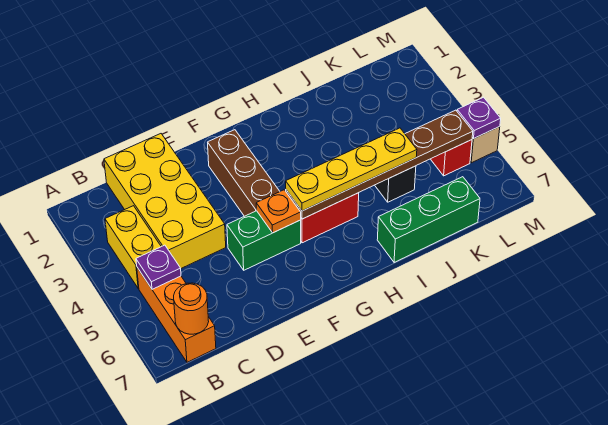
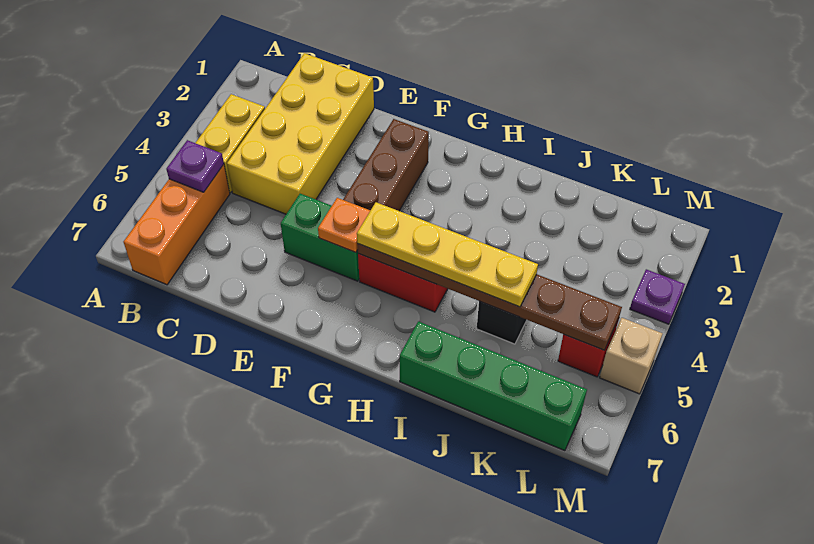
orange round brick B7 level 2 -> none
green brick I7:K7 level 1 -> green brick I7:L7 level 1
purple plate M5 level 2 -> purple plate M3 level 1

